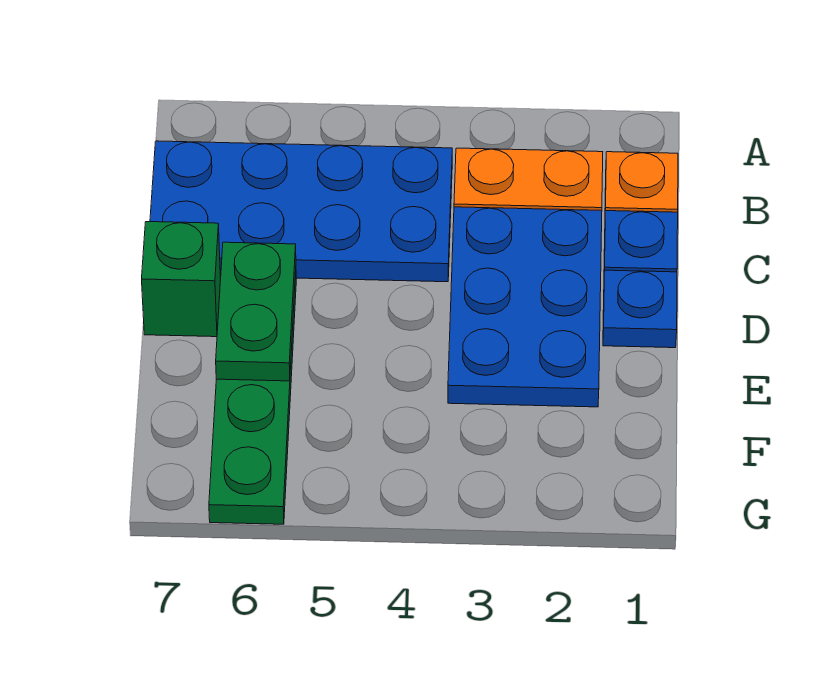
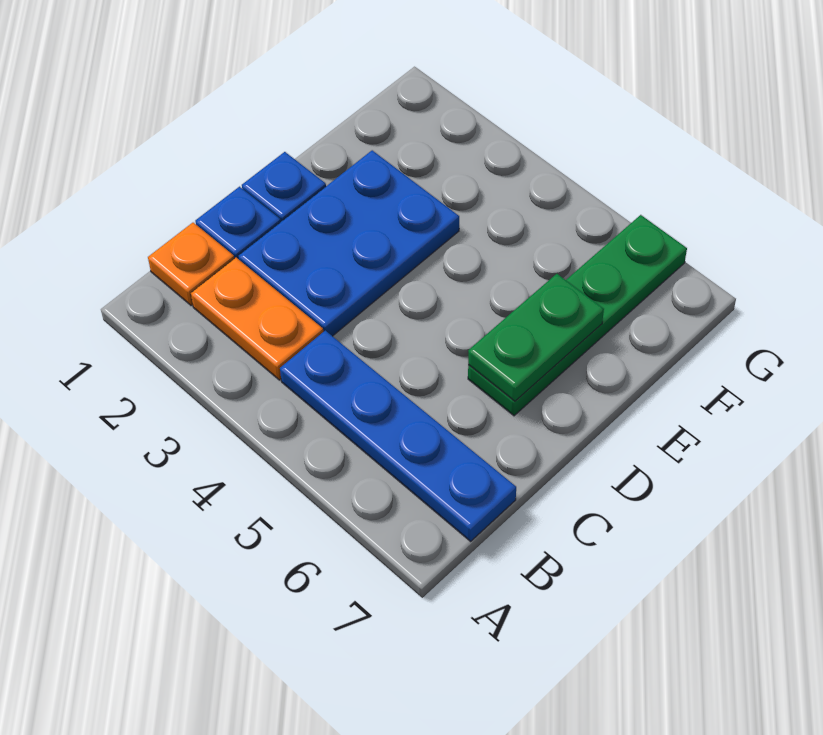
blue plate B4:C7 level 1 -> blue plate B4:B7 level 1
green brick D7 level 1 -> none

